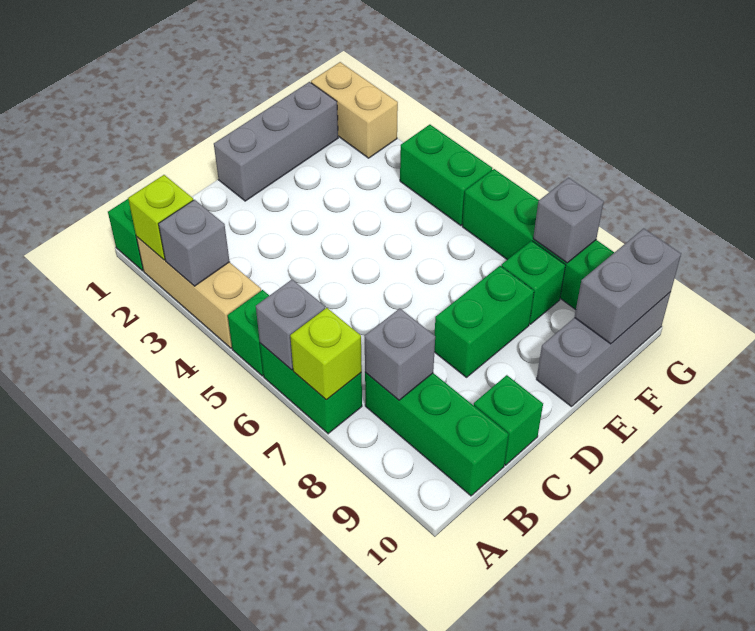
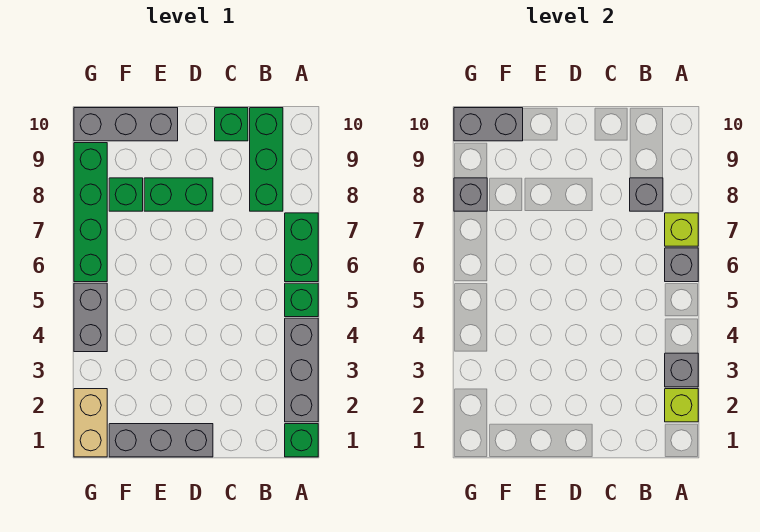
tan brick A2:A4 level 1 -> grey brick A2:A4 level 1
green brick G4:G5 level 1 -> grey brick G4:G5 level 1

